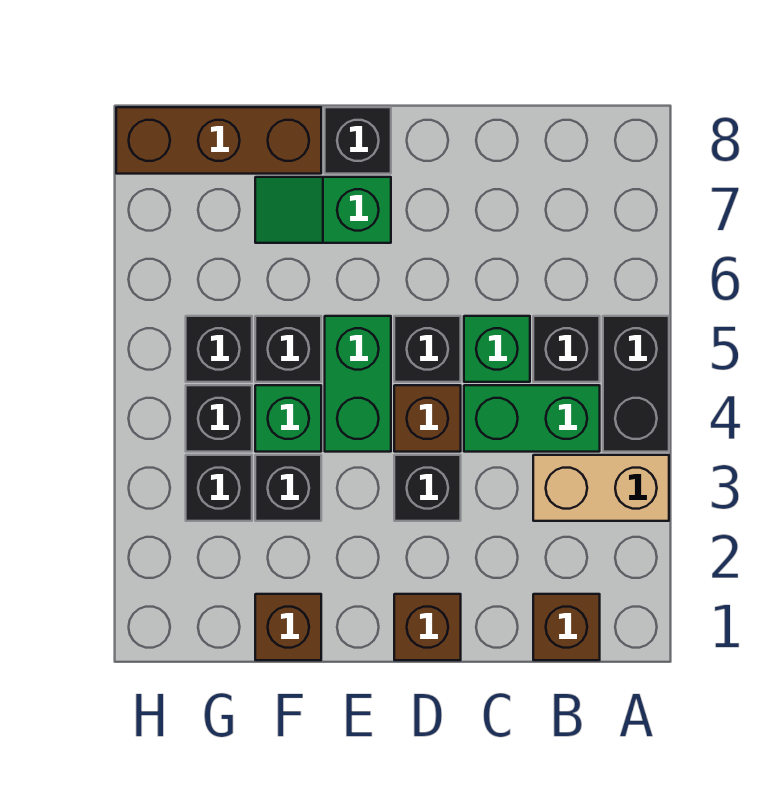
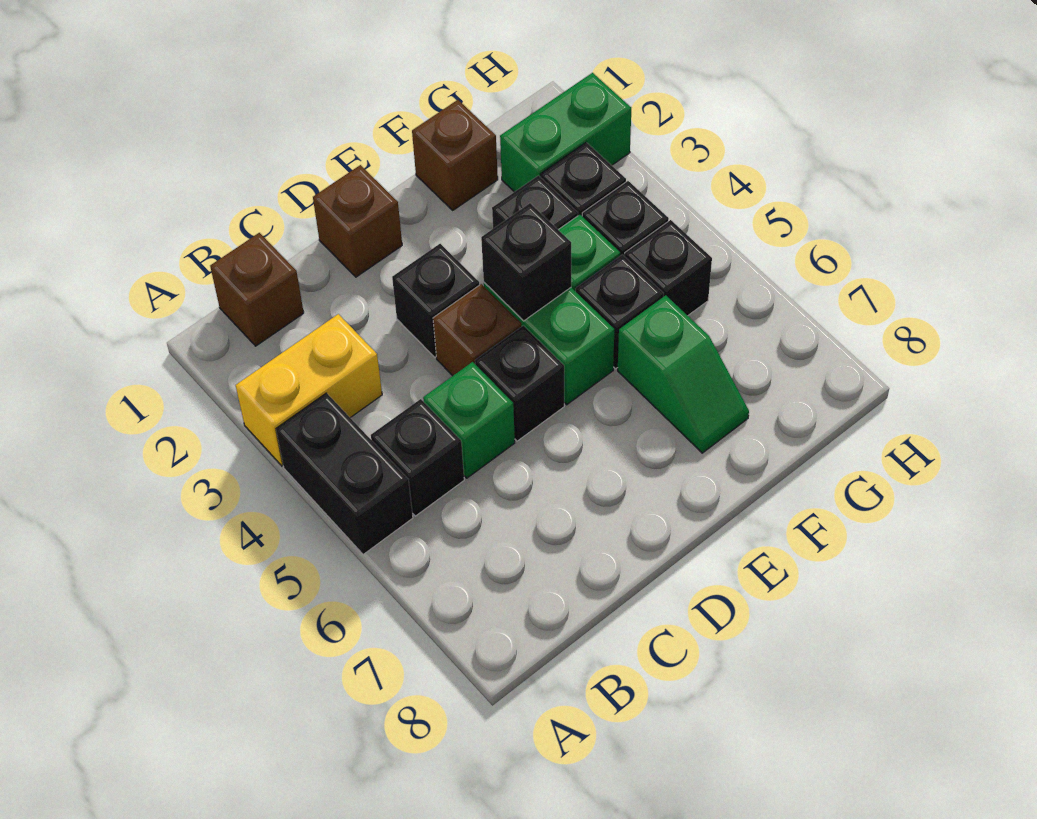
tan brick A3:B3 level 1 -> yellow brick A3:B3 level 1
green brick B4:C4 level 1 -> green brick G2:H2 level 1
green slope E7:F7 level 1 top E -> green slope F6:F7 level 1 top 6
black brick E8 level 1 -> black brick E4 level 2
brown brick F8:H8 level 1 -> none

